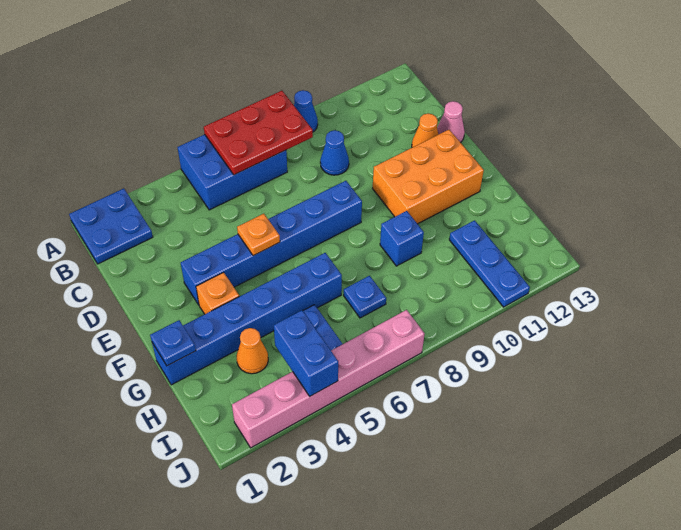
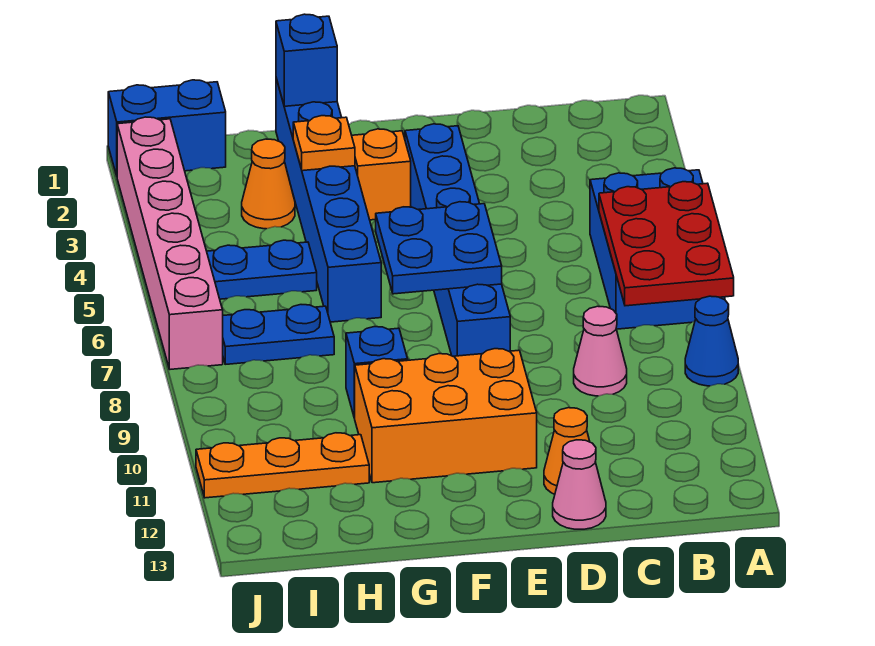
blue plate A1:B2 level 1 -> blue plate E6:F7 level 2
blue cone C9 level 1 -> pink cone C9 level 1
orange plate E5 level 2 -> orange plate G3 level 2
orange brick E10:F12 level 1 -> orange brick E10:G11 level 1
blue plate G1 level 2 -> blue brick G1 level 2
blue plate H7 level 1 -> blue plate H7:I7 level 1
blue plate H11:J11 level 1 -> orange plate H11:J11 level 1
blue brick I4:J4 level 2 -> blue brick I1:J1 level 1

